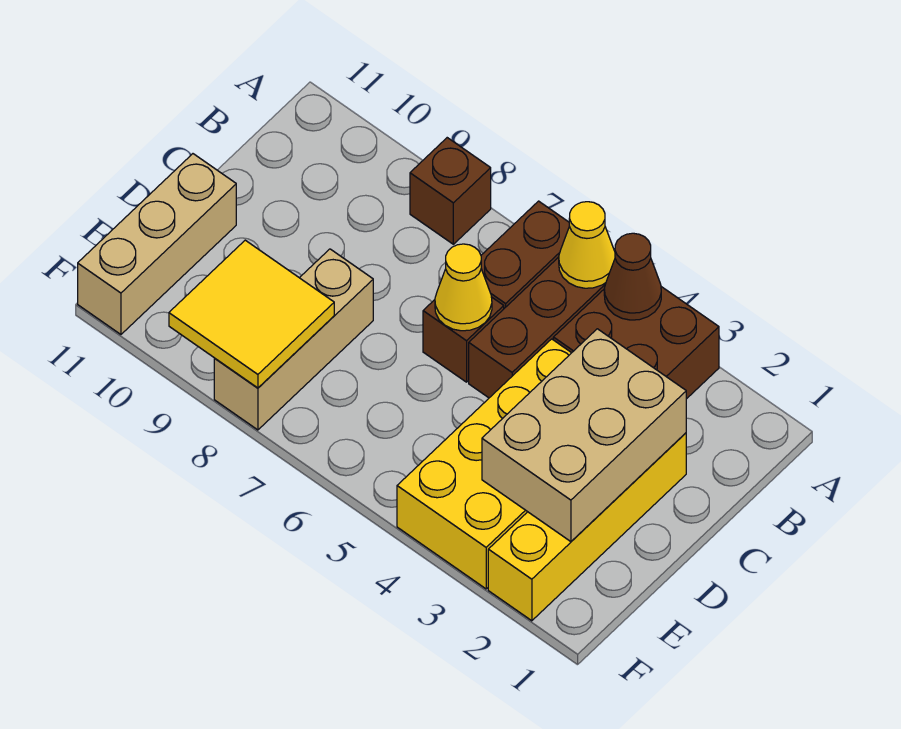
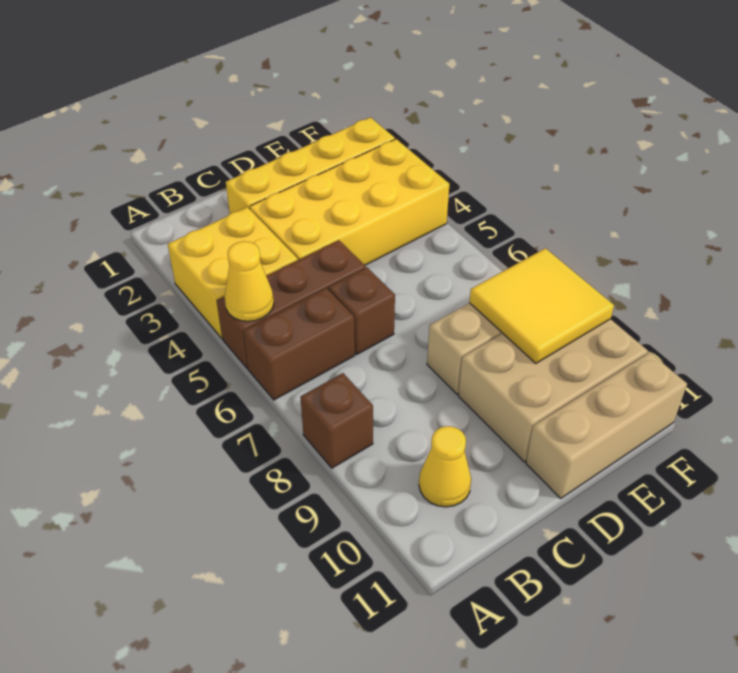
brown brick A3:B4 level 1 -> yellow brick A3:B4 level 1
brown cone A4 level 2 -> none
tan brick C2:E3 level 2 -> tan brick D9:F10 level 1
yellow cone C6 level 2 -> yellow cone B10 level 1

